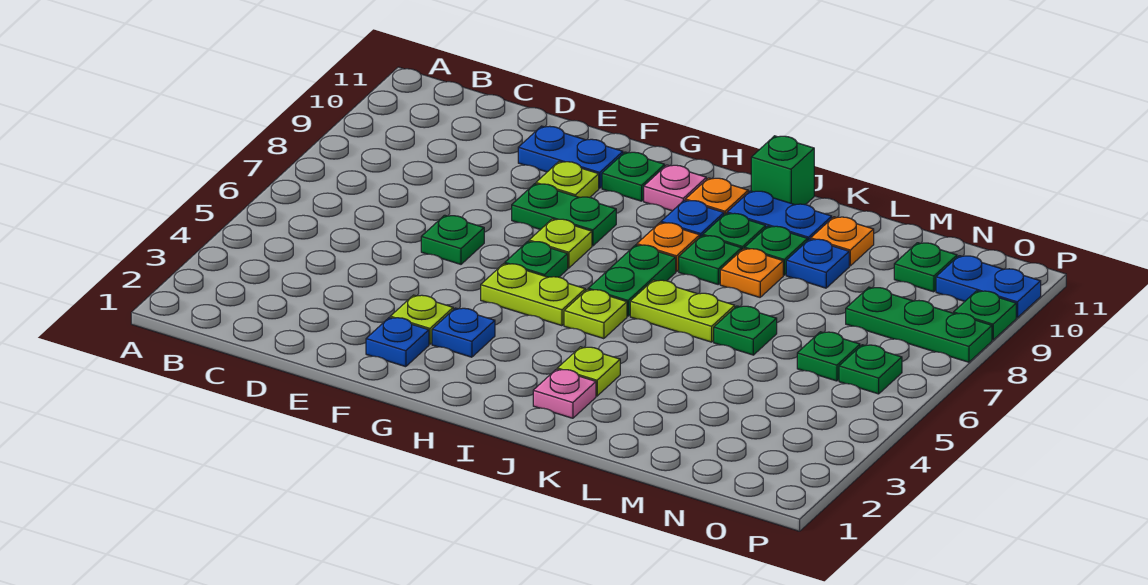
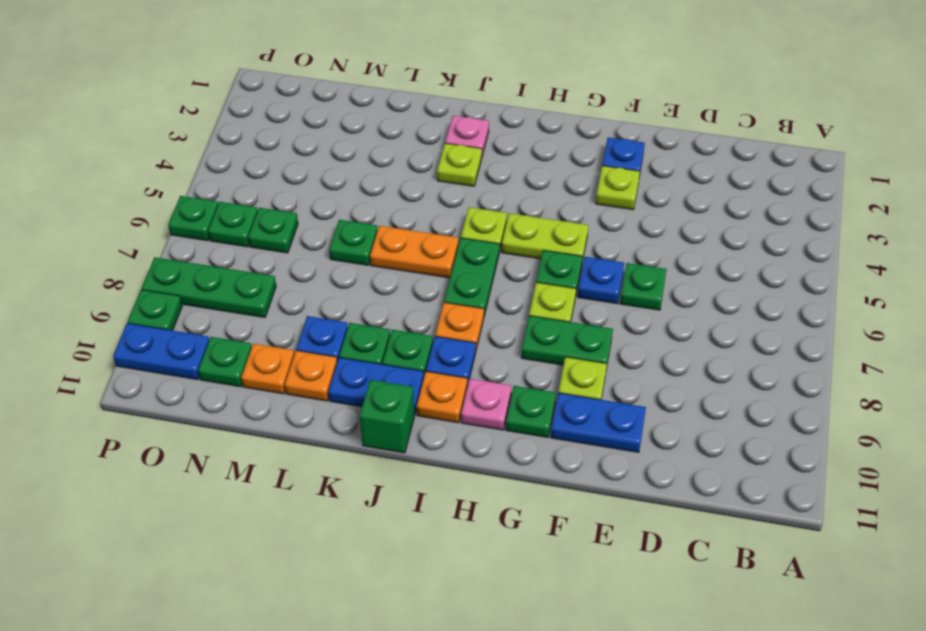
blue plate G3 level 1 -> blue plate F6 level 1
lime plate J6:K6 level 1 -> orange plate J6:K6 level 1
green plate J8 level 1 -> green plate P6 level 1
orange plate K8 level 1 -> orange plate M10 level 1

